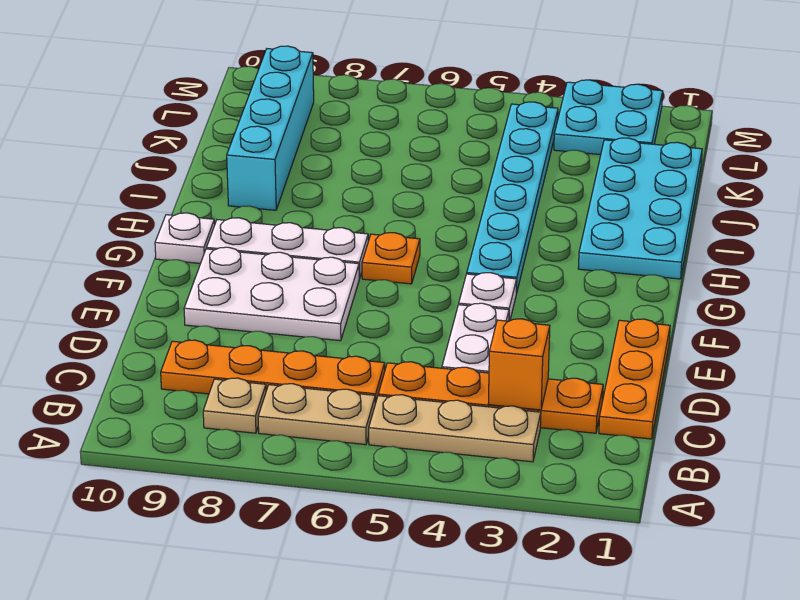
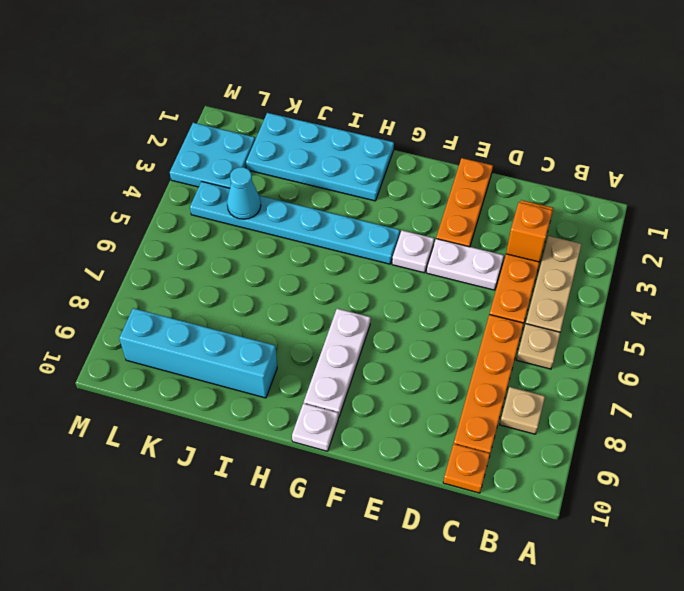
tan plate B6:B7 level 1 -> tan plate B6 level 1
orange plate C1:E1 level 1 -> orange plate E1:E3 level 1
white plate E7:F9 level 1 -> none
orange plate G6 level 1 -> orange plate C10 level 1
none -> cyan cone K4 level 2

